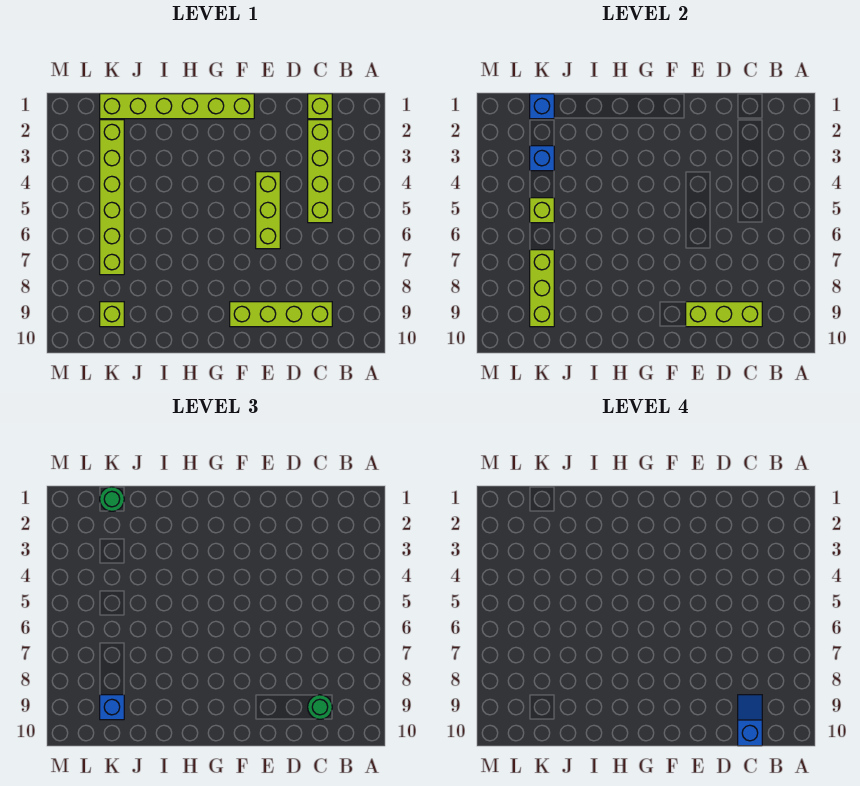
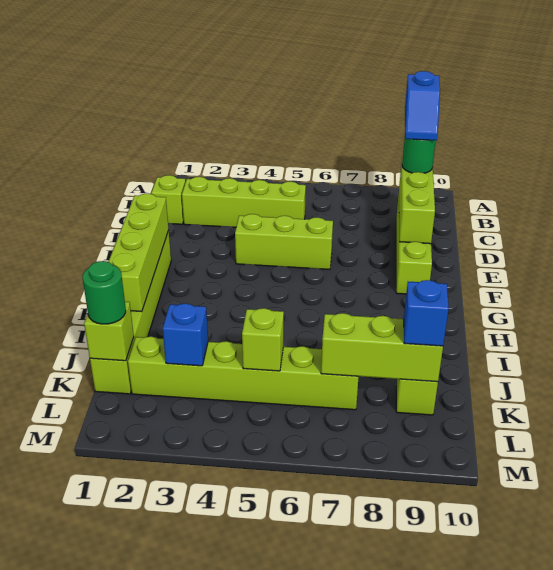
blue slope C9:C10 level 4 top 10 -> blue slope B9:C9 level 4 top B
none -> lime brick F1:I1 level 2
blue brick K1 level 2 -> lime brick K1 level 2

